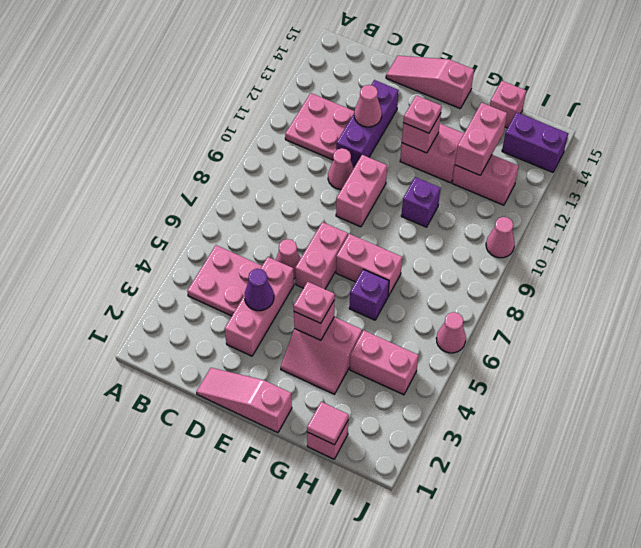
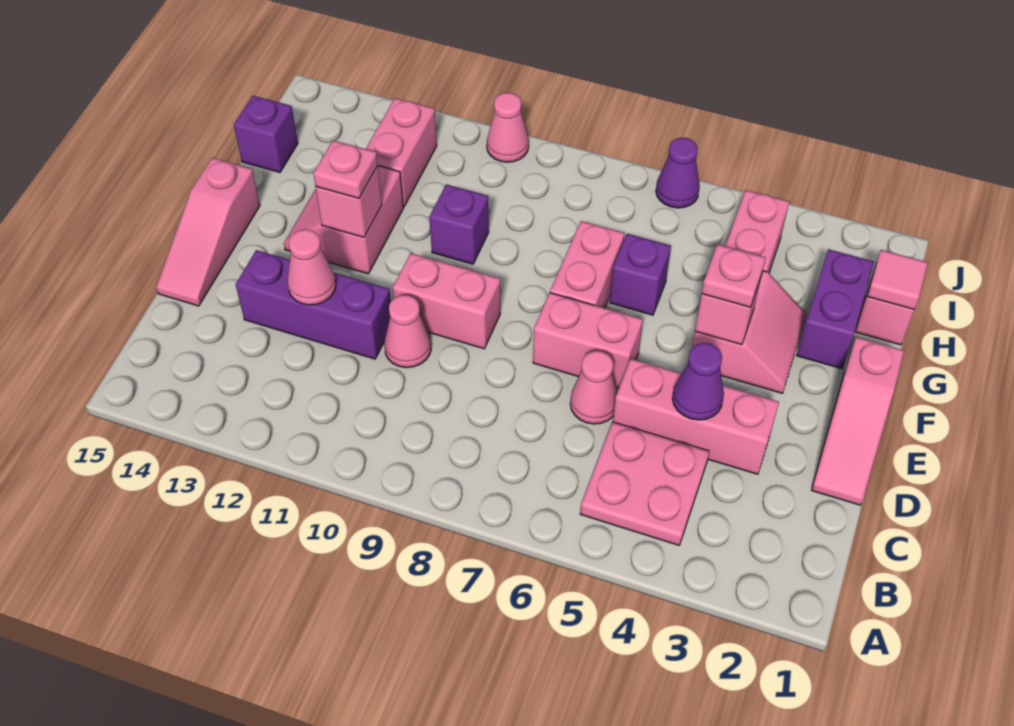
pink plate B11:C12 level 1 -> none
pink brick H12:H13 level 2 -> none
pink brick H15 level 1 -> purple brick H15 level 1
purple brick I14:J14 level 1 -> purple brick G2:H2 level 1
pink cone J6 level 1 -> purple cone J6 level 1

